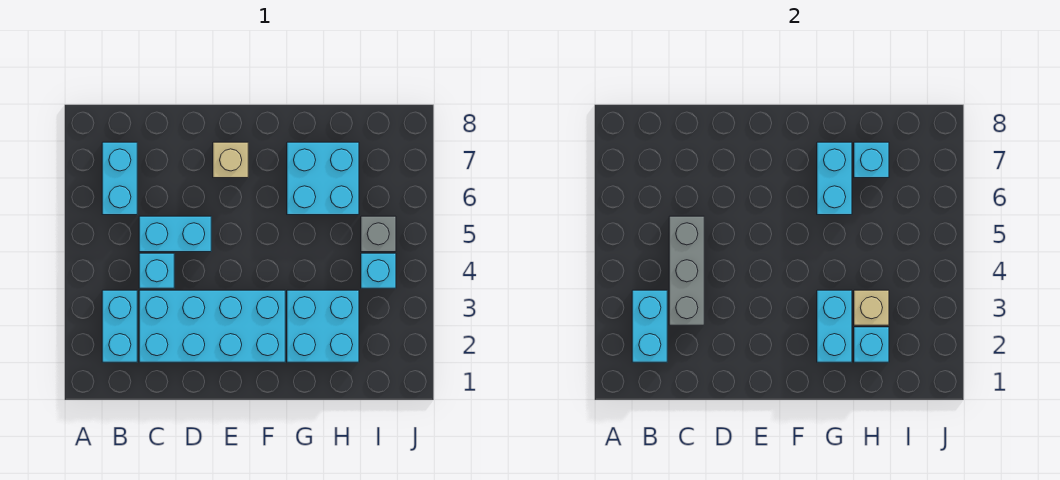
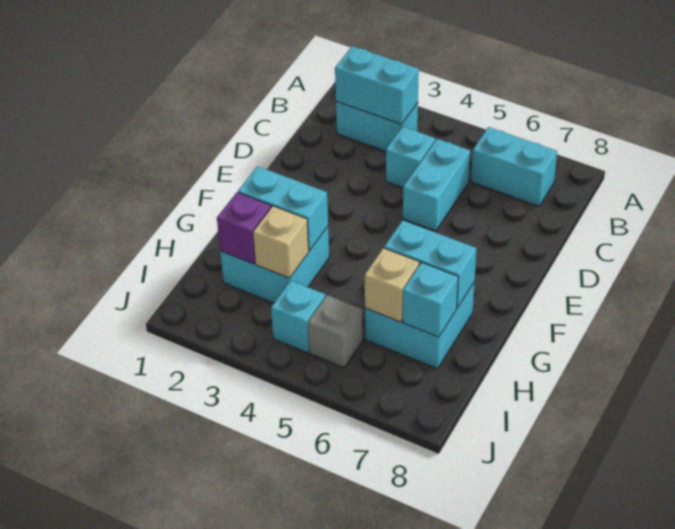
cyan brick C2:F3 level 1 -> none
grey brick C3:C5 level 2 -> none
tan brick E7 level 1 -> tan brick H6 level 2
cyan brick H2 level 2 -> purple brick H2 level 2

